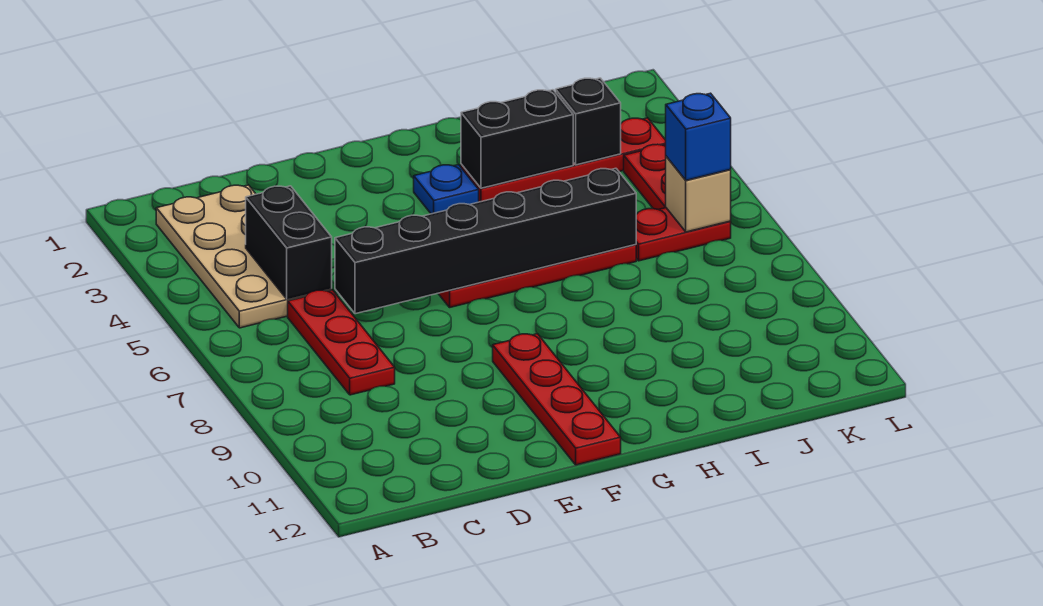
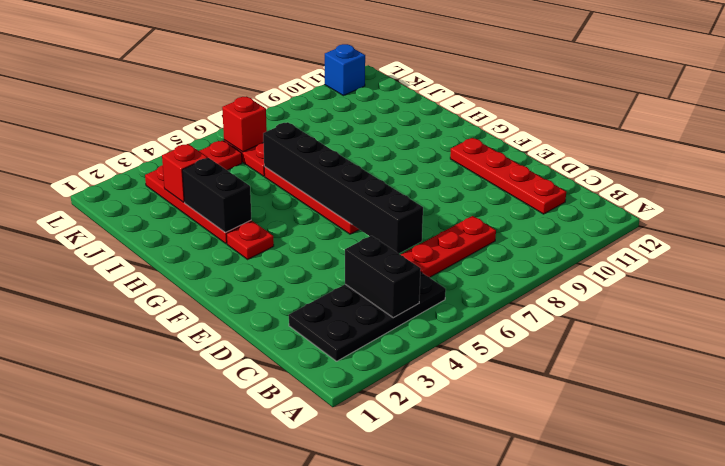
tan plate B2:C5 level 1 -> black plate B2:C5 level 1
black brick C4:C5 level 2 -> black brick B4:C4 level 2
red plate F9:F12 level 1 -> red plate C11:F11 level 1
blue plate G3 level 1 -> red plate G3 level 1
black brick J3 level 2 -> red brick J3 level 2
tan brick K6 level 2 -> red brick K6 level 2
blue brick K6 level 3 -> blue brick L11 level 1

